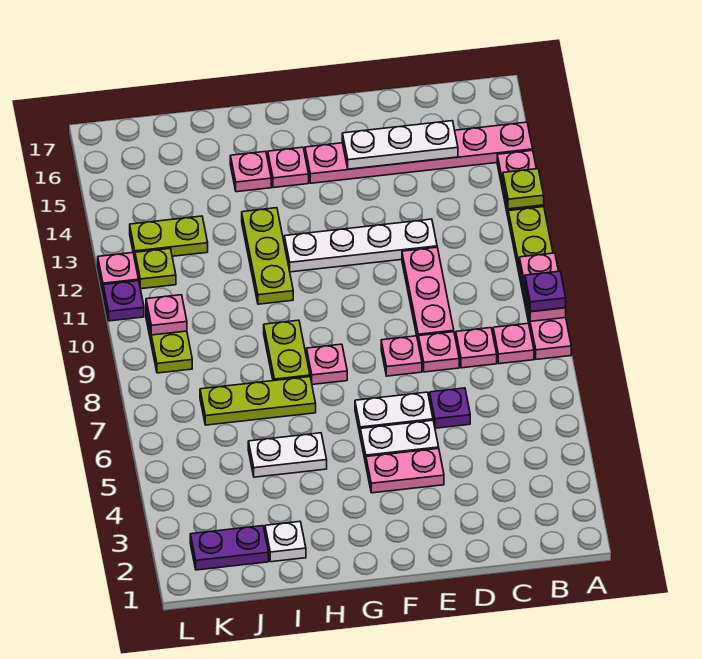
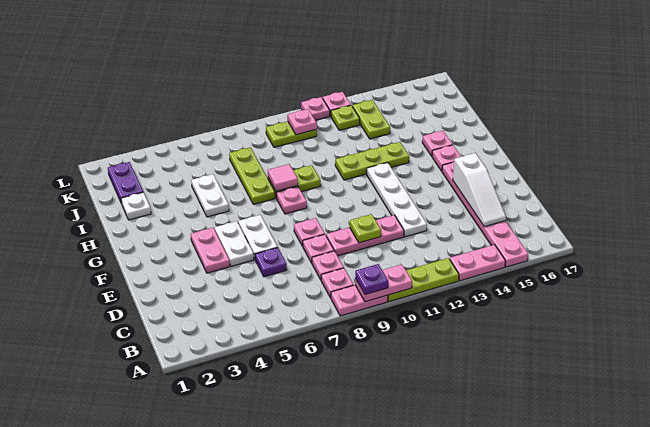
lime plate A13 level 2 -> lime plate D10 level 2
white plate C15:E15 level 2 -> white slope C15:E15 level 2 top E
none -> pink tile H8 level 2
purple plate L11 level 1 -> pink plate L11 level 1

